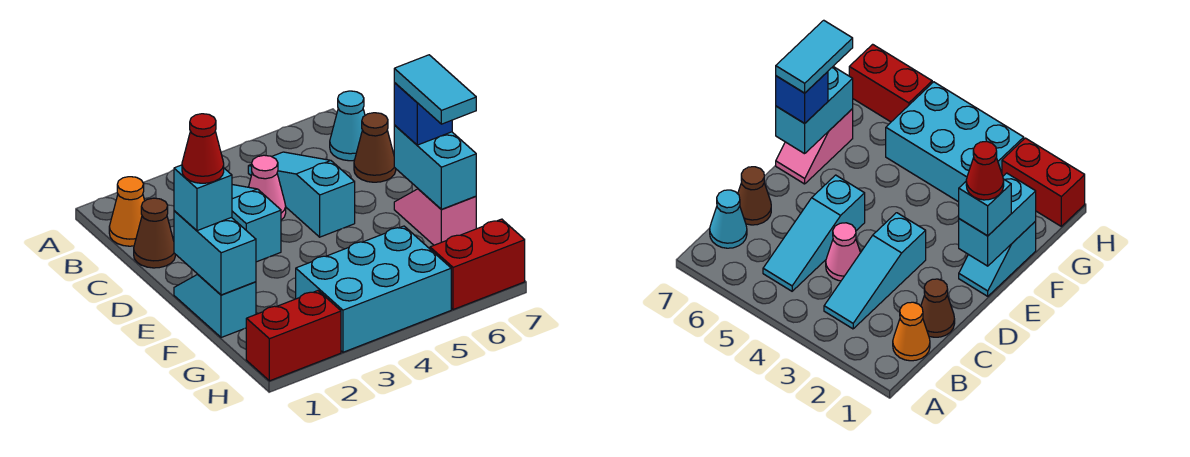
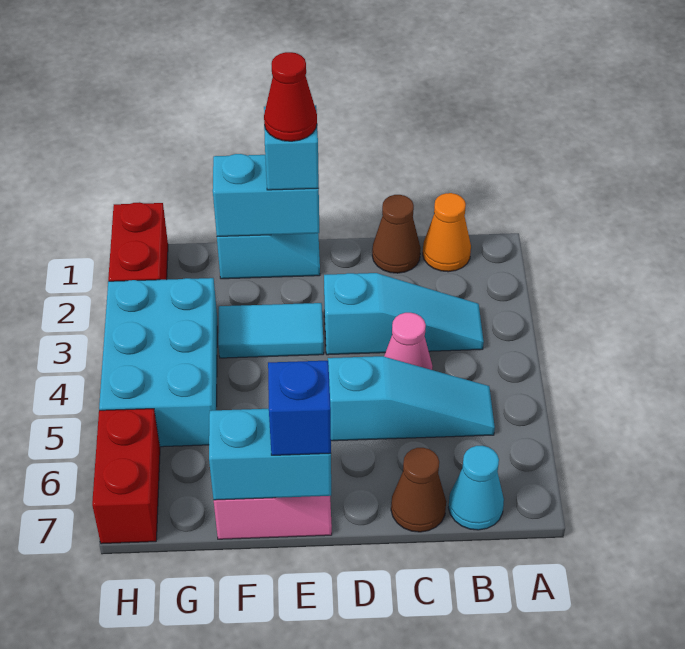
cyan tile E7:F7 level 4 -> cyan tile E3:F3 level 1

